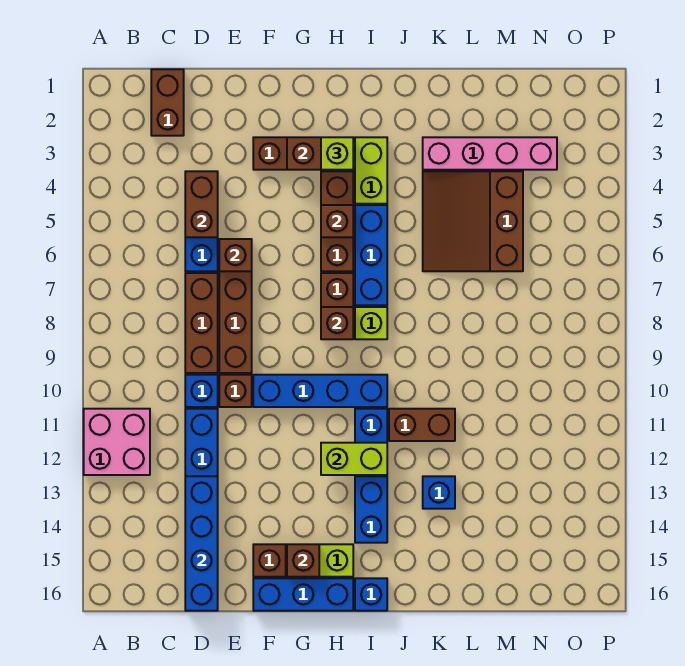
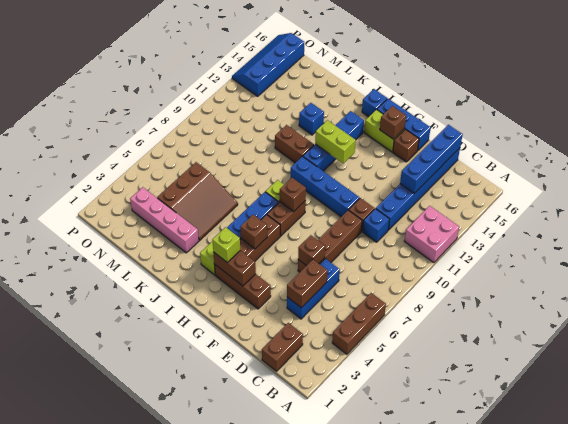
brown brick D7:D9 level 1 -> brown brick A4:A6 level 1
none -> blue slope O13:P16 level 1 top O

